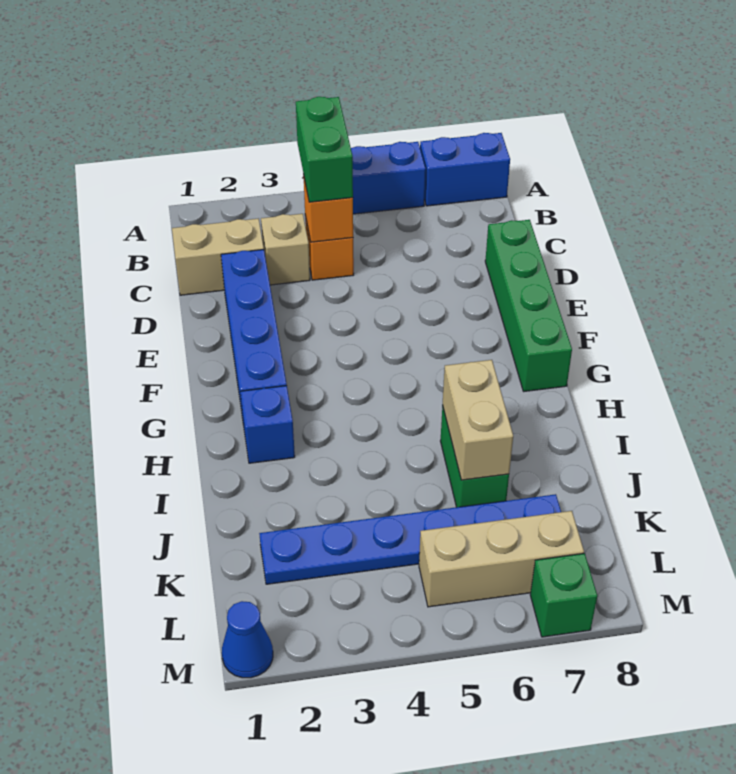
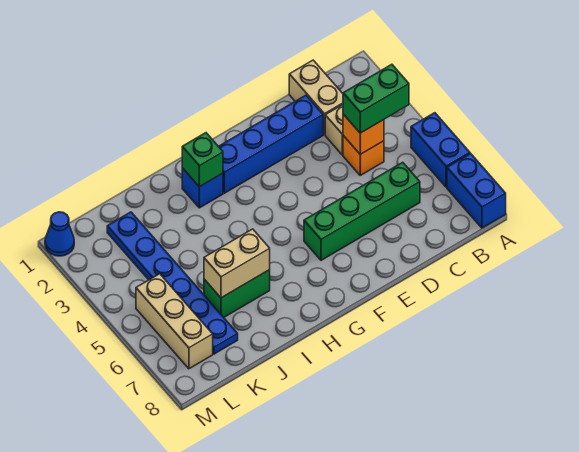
green brick D8:G8 level 1 -> green brick C6:F6 level 1
green brick M7 level 1 -> green brick H2 level 2

